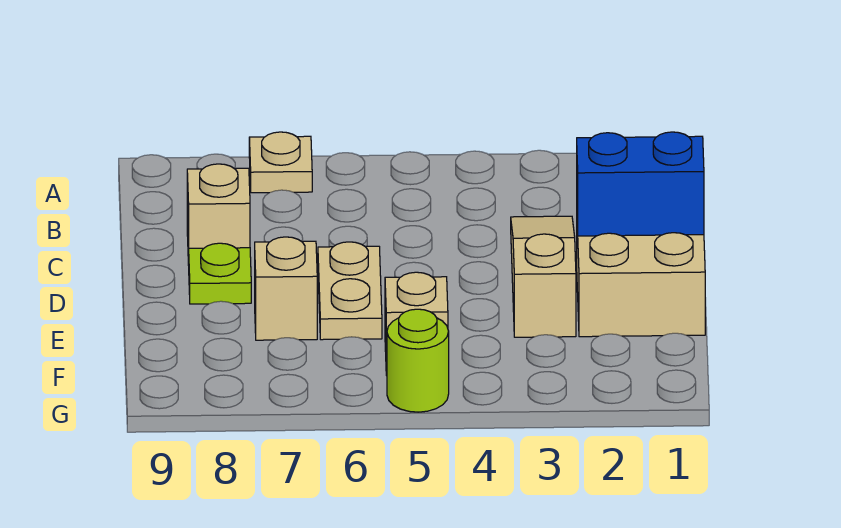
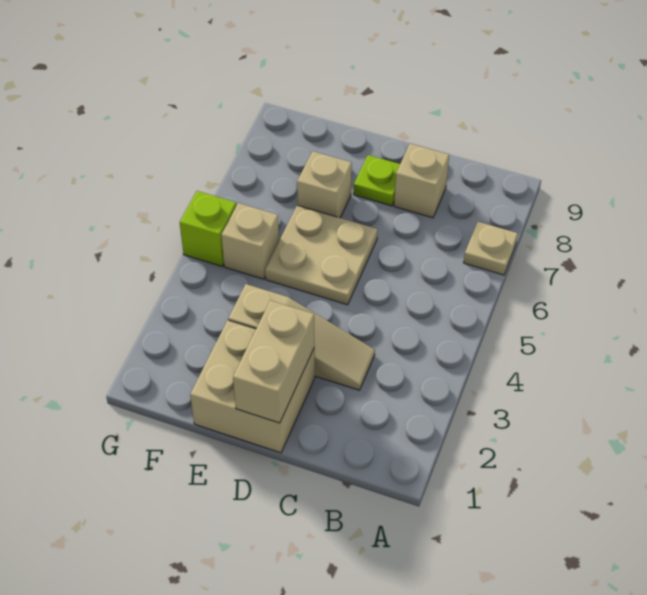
blue brick D1:D2 level 2 -> tan brick D1:D2 level 2
tan plate D6:E6 level 1 -> tan plate D5:E6 level 1
lime round brick G5 level 1 -> lime brick G5 level 1

